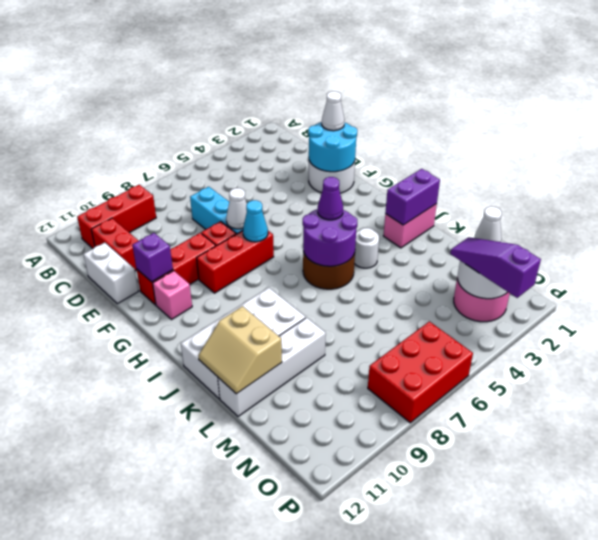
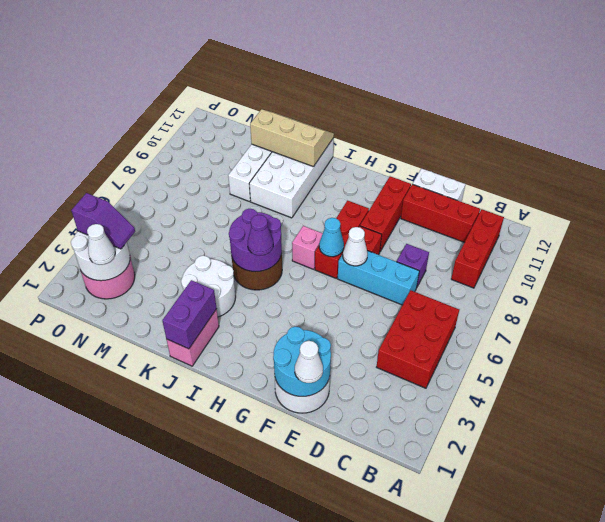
red brick C11:D11 level 1 -> red brick C11:E11 level 1
purple brick F11 level 2 -> purple brick D8 level 1
pink brick G11 level 1 -> pink brick H7 level 1
white round brick J4 level 1 -> white round brick J3:K4 level 1
tan slope K11:L12 level 2 top 11 -> tan slope J11:L12 level 2 top 11
purple slope N3:P3 level 3 top P -> purple slope N3:O3 level 3 top O
red brick O6:P8 level 1 -> red brick B4:C6 level 1

